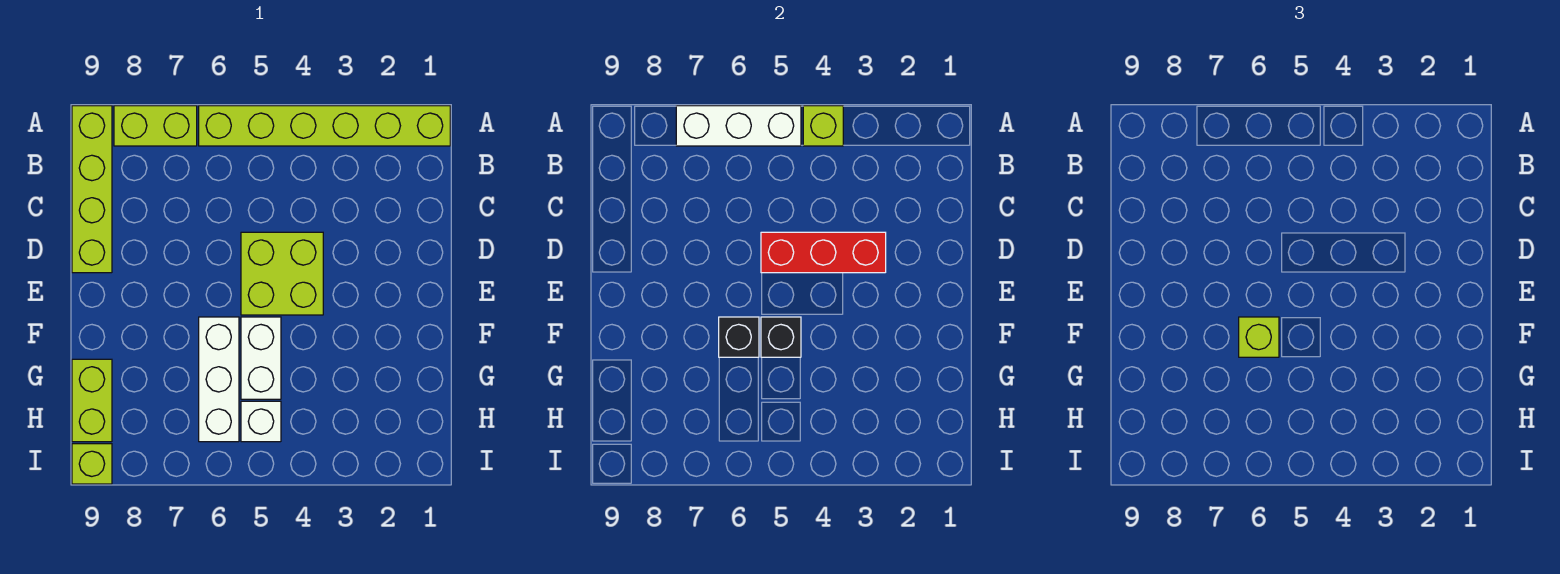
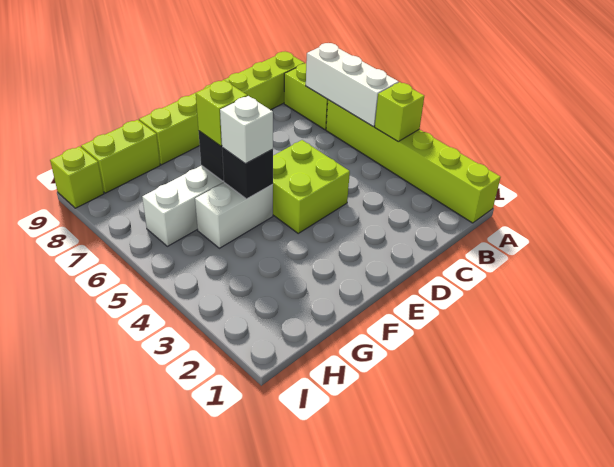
lime brick A9:D9 level 1 -> lime brick A9:F9 level 1
red brick D3:D5 level 2 -> none
white brick H5 level 1 -> white brick F5 level 3

